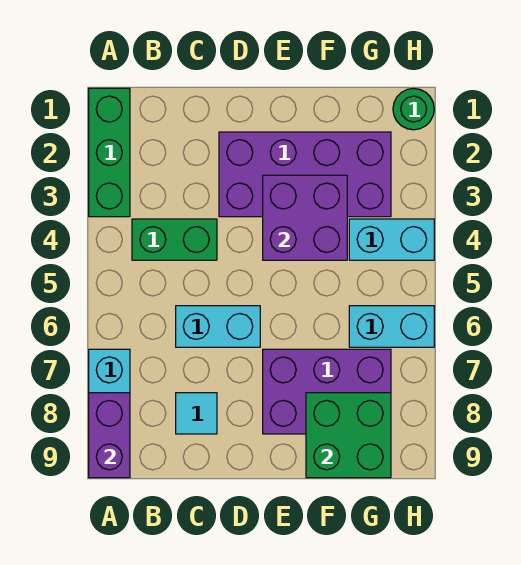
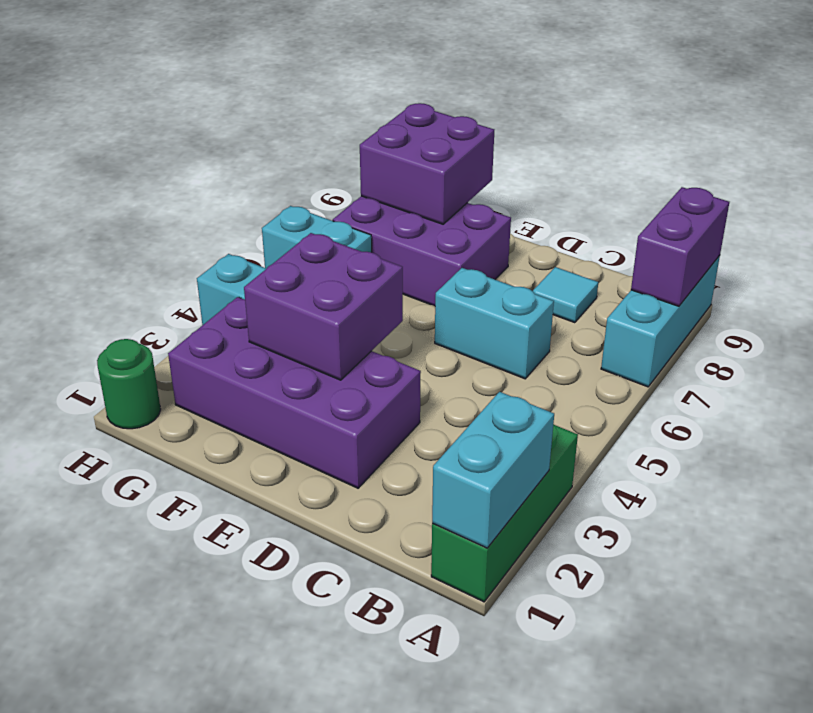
none -> cyan brick A1:A2 level 2
green brick B4:C4 level 1 -> none
green brick F8:G9 level 2 -> purple brick F8:G9 level 2

